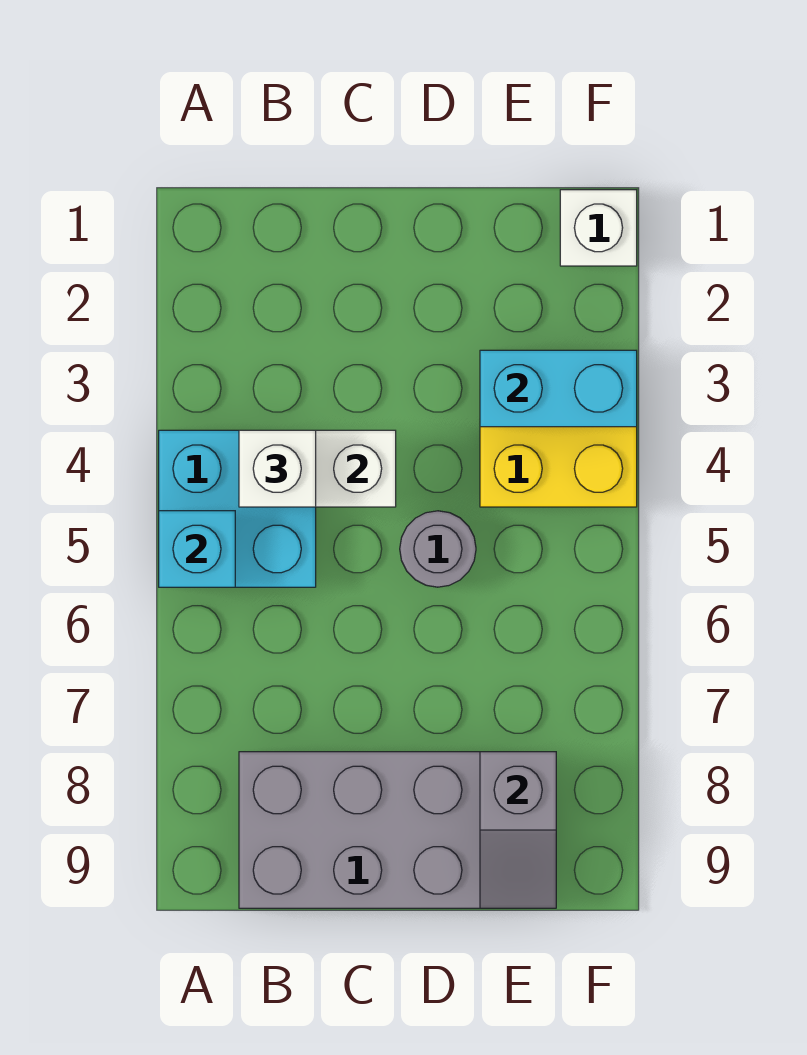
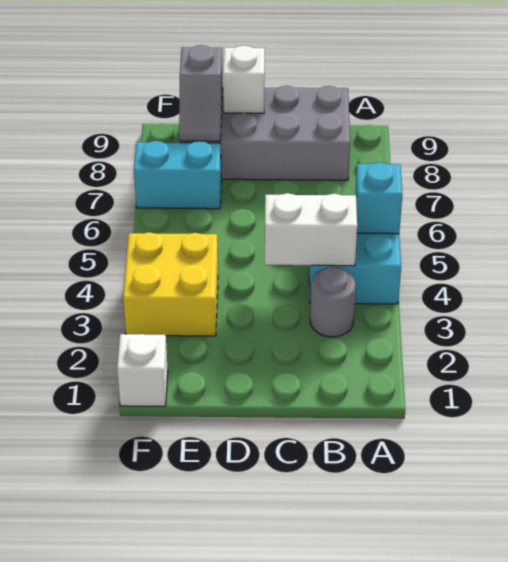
white brick B4 level 3 -> white brick D9 level 2
grey round brick D5 level 1 -> grey round brick B3 level 1
cyan brick E3:F3 level 2 -> cyan brick E7:F7 level 1
grey slope E8:E9 level 2 top 8 -> grey slope E8:E9 level 2 top 9

